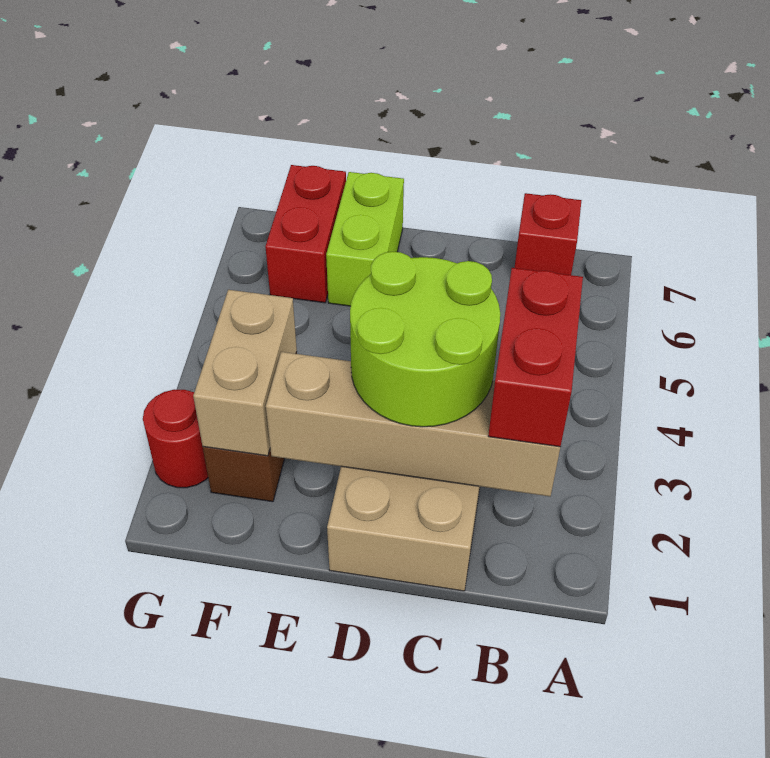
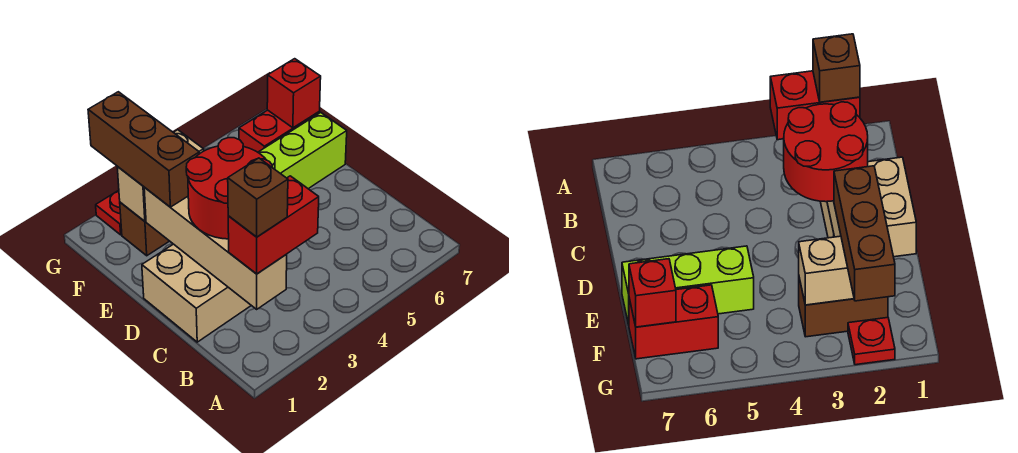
none -> brown brick B2 level 4
red brick B7 level 1 -> red brick F7 level 2
lime round brick C2:D3 level 3 -> red round brick C2:D3 level 3
none -> brown brick E2:G2 level 3
lime brick E6:E7 level 1 -> lime brick E5:E7 level 1
red round brick G2 level 1 -> red plate G2 level 1

